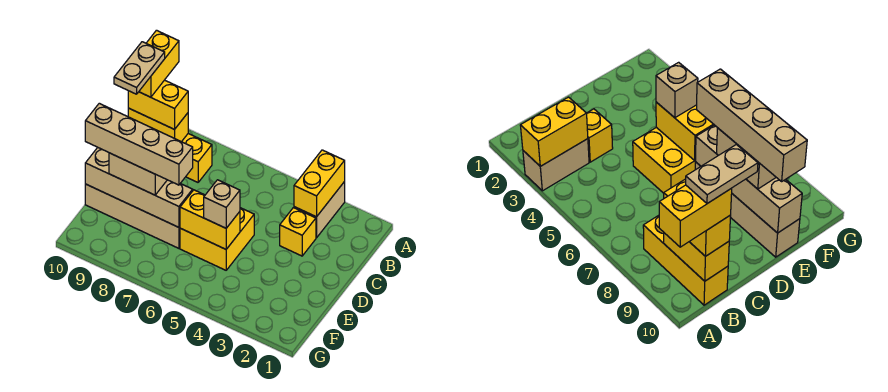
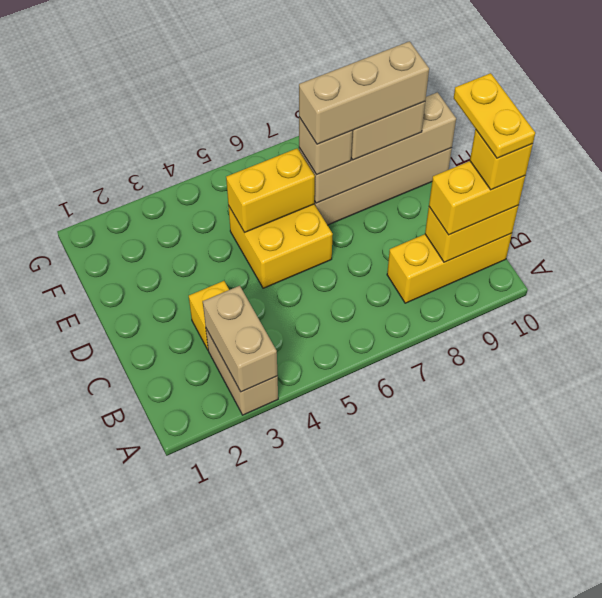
yellow brick A3:B3 level 2 -> tan brick A3:B3 level 2
yellow brick A10:B10 level 4 -> yellow brick B10 level 4
tan plate B10:C10 level 5 -> yellow plate B10:C10 level 5
tan brick E5 level 3 -> tan brick E7 level 3
tan brick E7:E10 level 4 -> tan brick E7:E9 level 4

